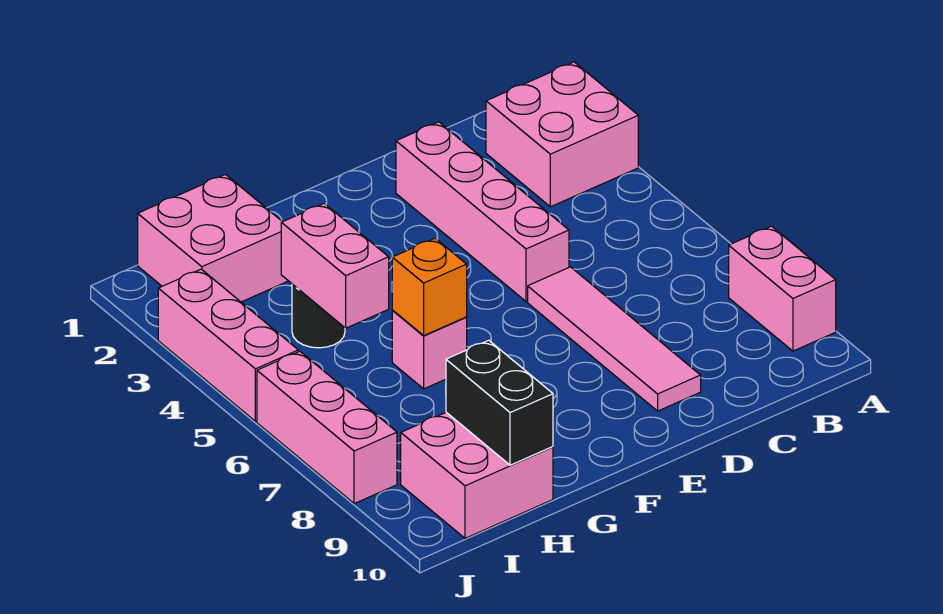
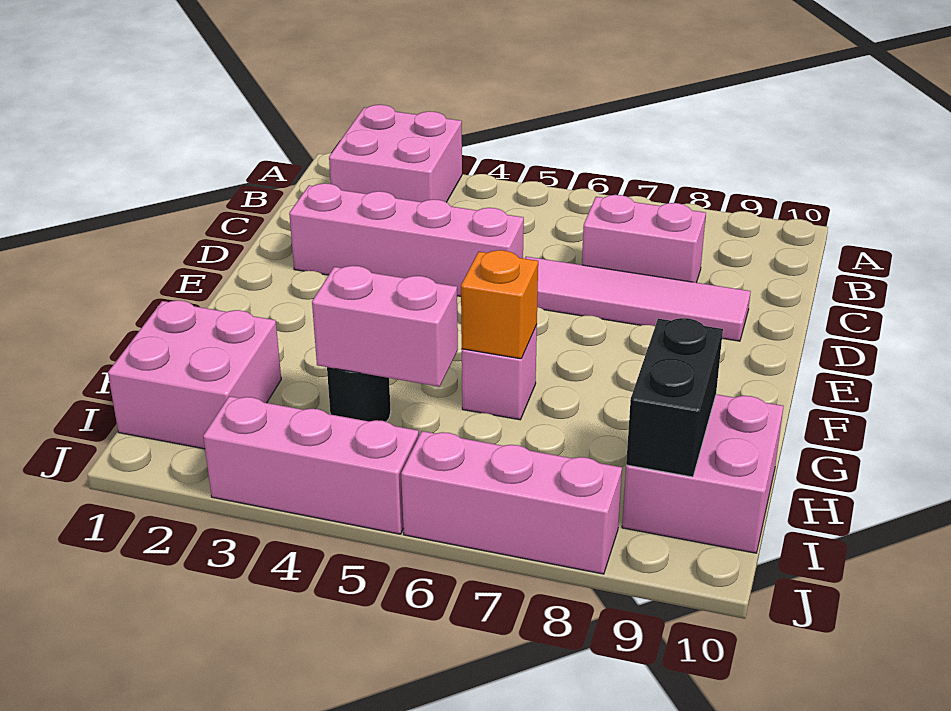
pink brick A8:A9 level 1 -> pink brick C7:C8 level 1
black brick H9:H10 level 2 -> black brick H9:I9 level 2

